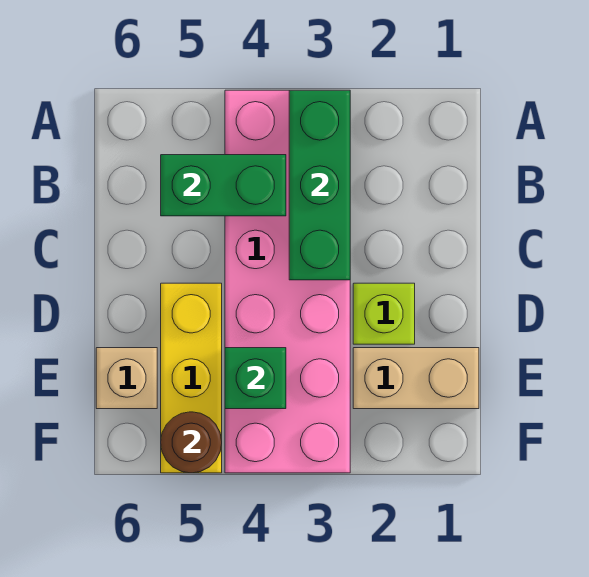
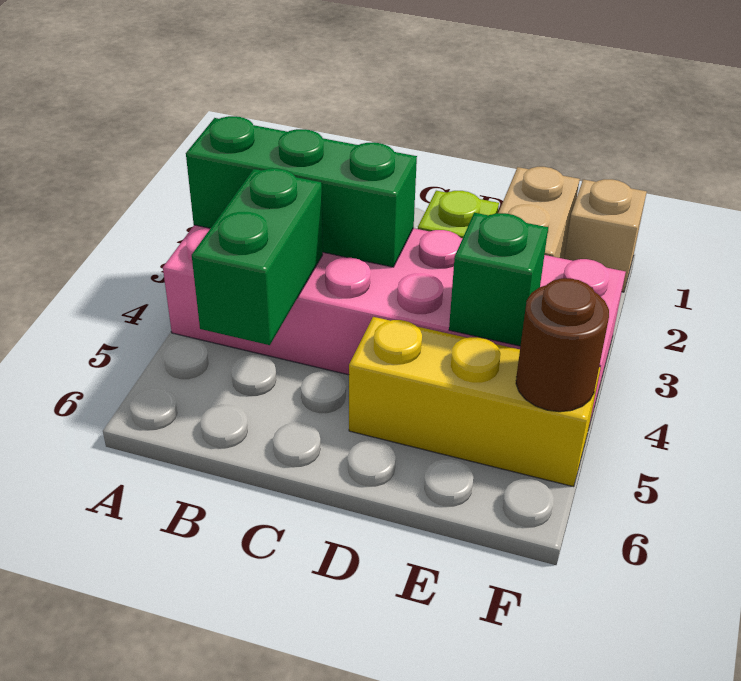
tan brick E6 level 1 -> tan brick F1 level 1

